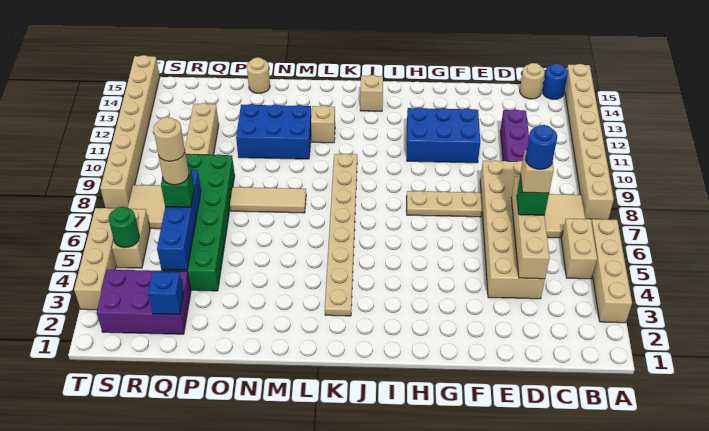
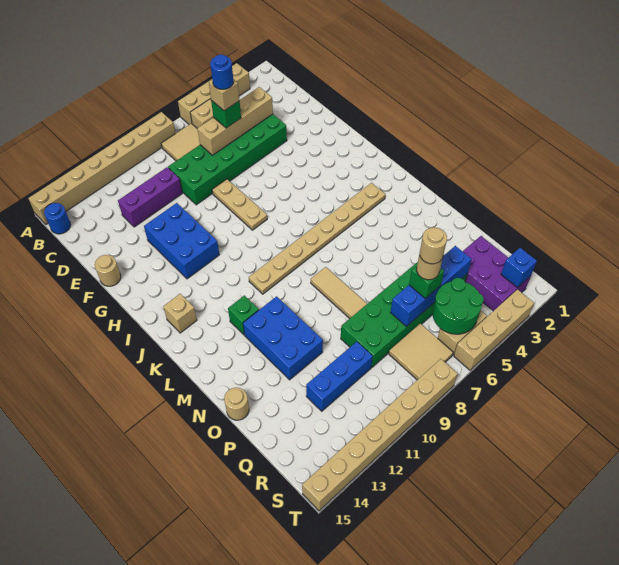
tan round brick C15 level 1 -> tan round brick F15 level 1
tan brick D4:E9 level 1 -> green brick D4:E9 level 1
tan brick L12 level 1 -> green brick L12 level 1
blue brick Q2 level 2 -> blue brick S2 level 2
tan brick Q10:Q12 level 1 -> blue brick Q10:Q12 level 1
green round brick S5 level 2 -> green round brick R5:S6 level 2

